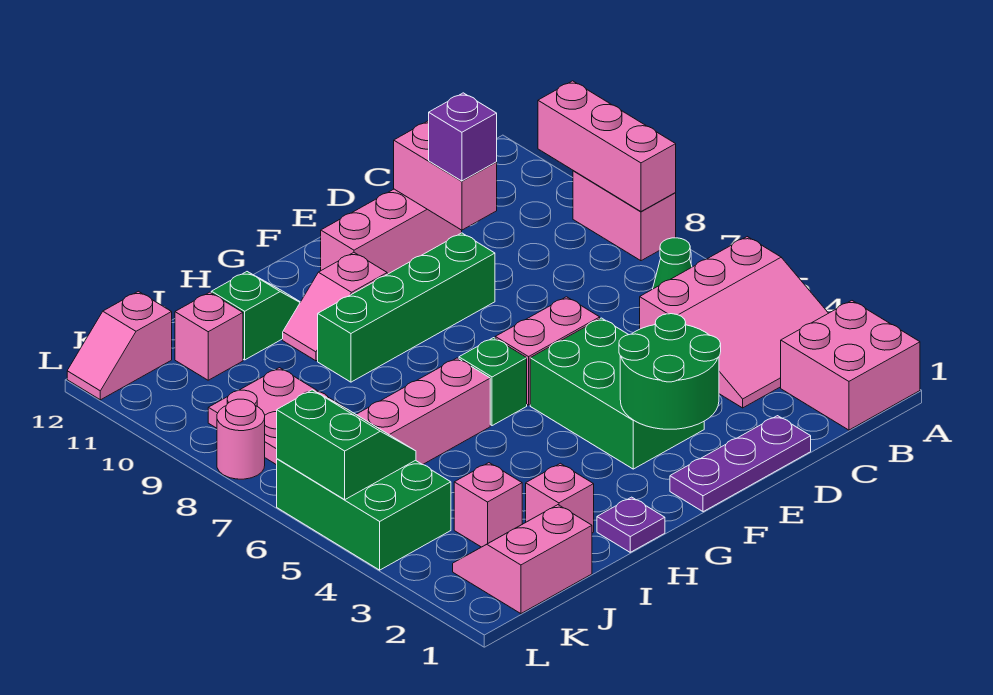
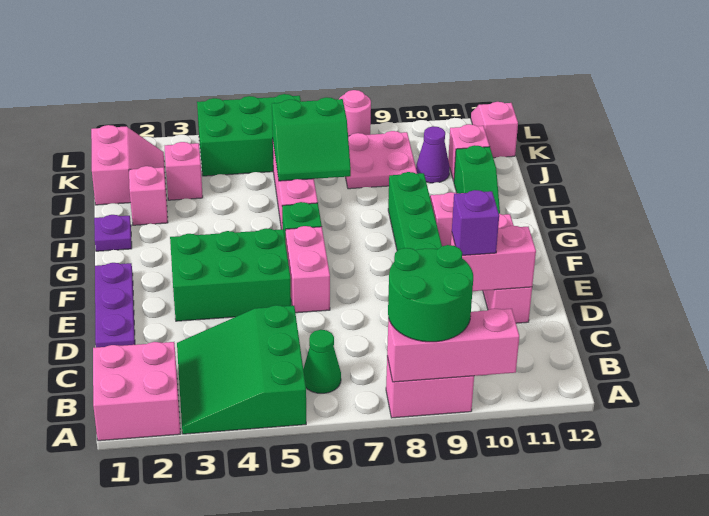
pink slope A3:C5 level 1 top 5 -> green slope A3:C5 level 1 top 5
green round brick E2:F3 level 2 -> green round brick A8:B9 level 3
none -> purple cone J10 level 1
green slope K5:L6 level 2 top L -> green slope I6:J7 level 2 top J

